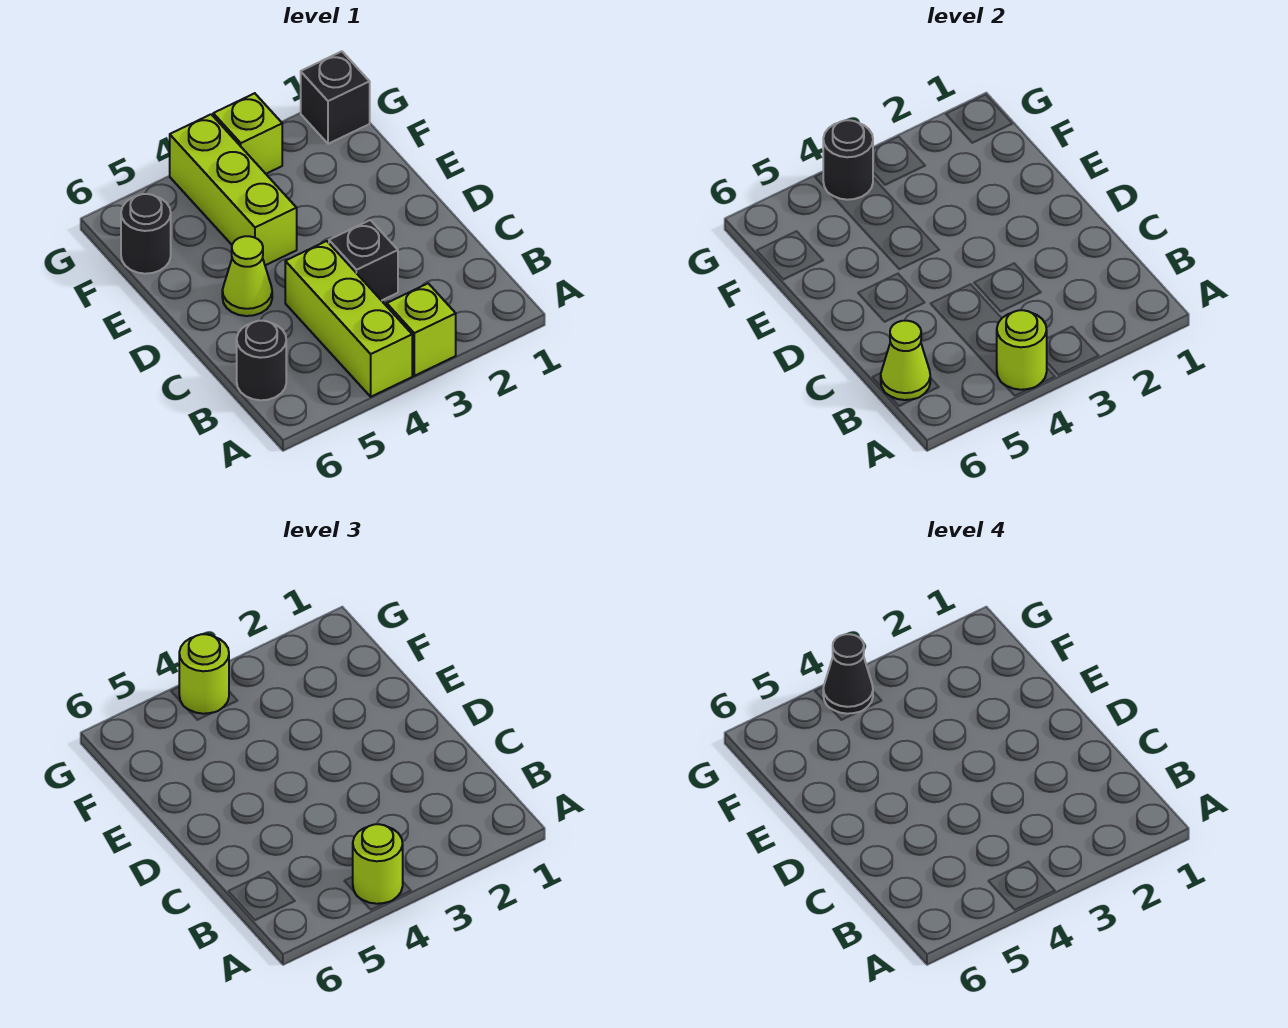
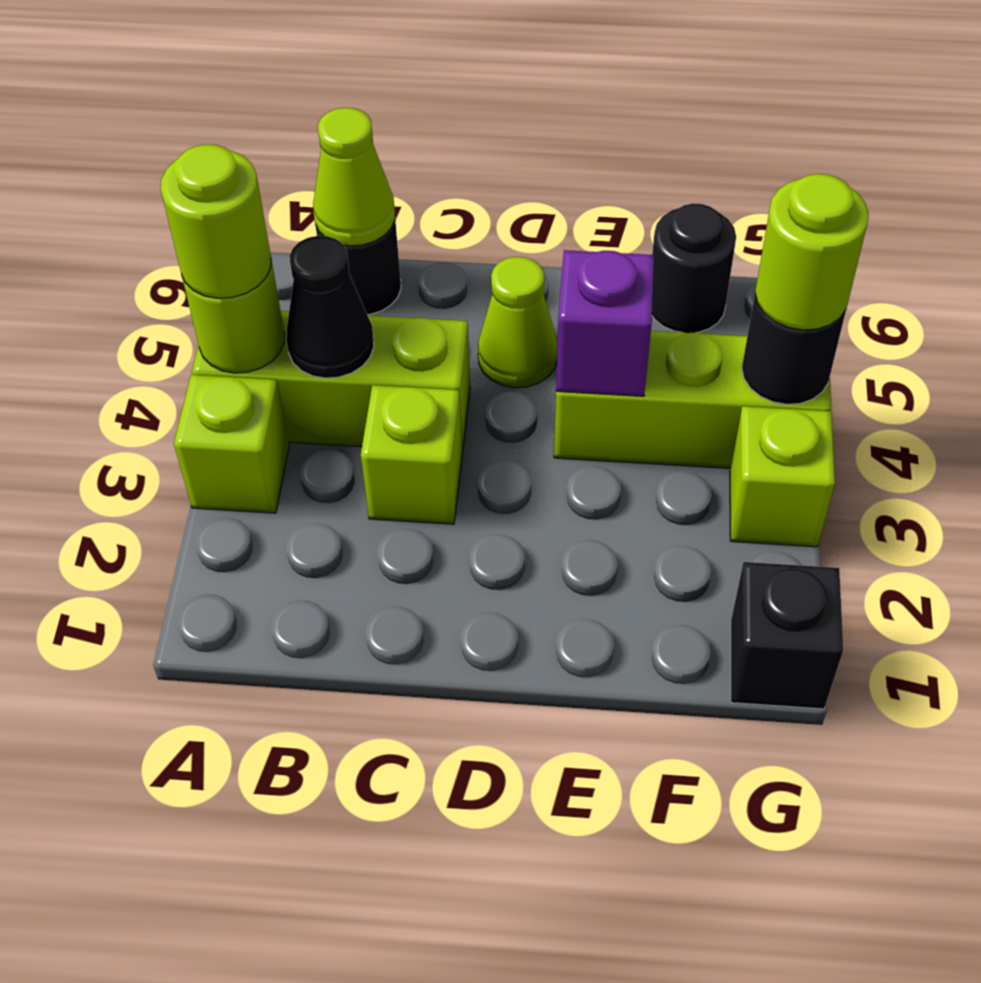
black brick C3 level 1 -> lime brick C3 level 1
none -> purple brick E4 level 2
black cone G4 level 4 -> black cone B4 level 2

